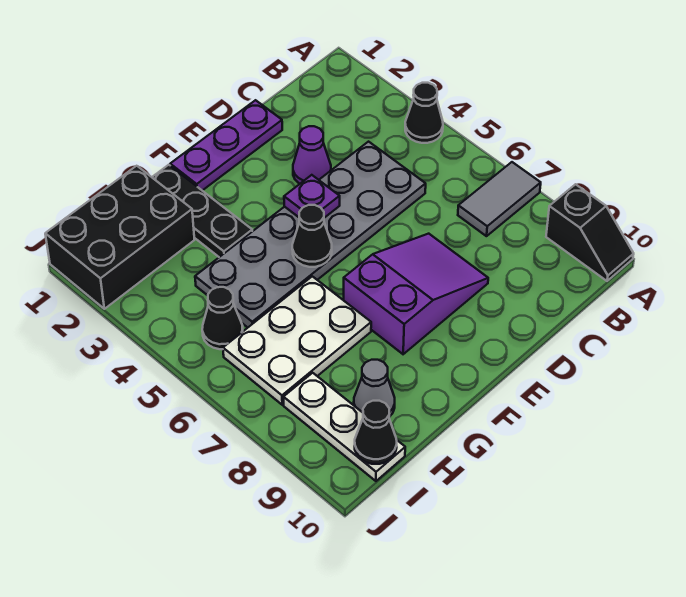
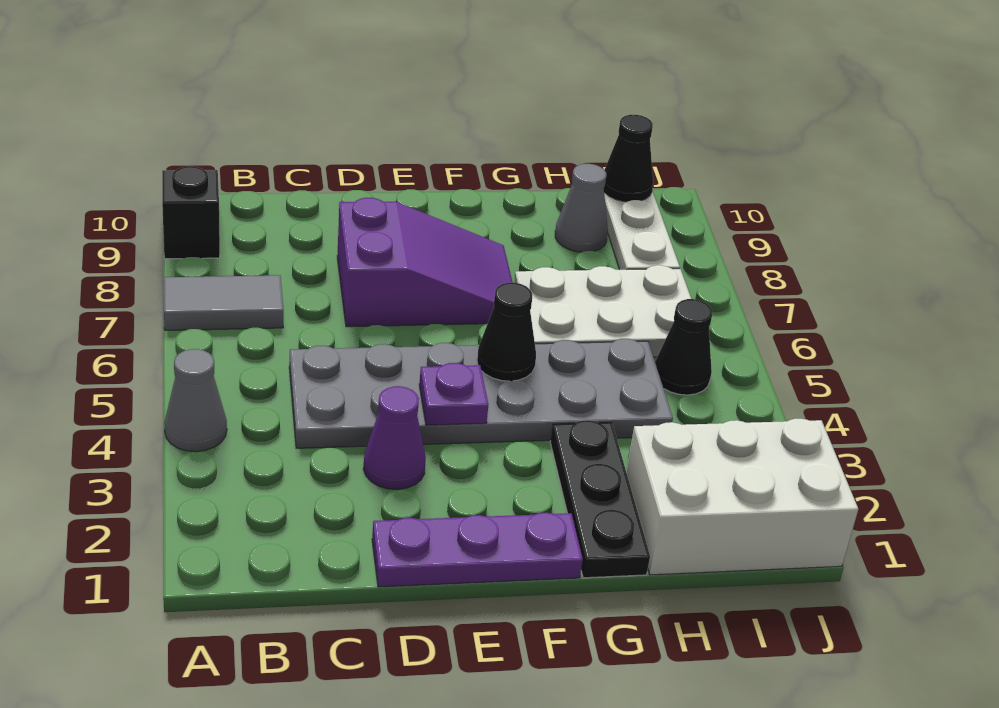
black cone A4 level 1 -> grey cone A4 level 1
purple slope D7:F8 level 1 top F -> purple slope D7:F8 level 1 top D
black brick H1:J2 level 1 -> white brick H1:J2 level 1

